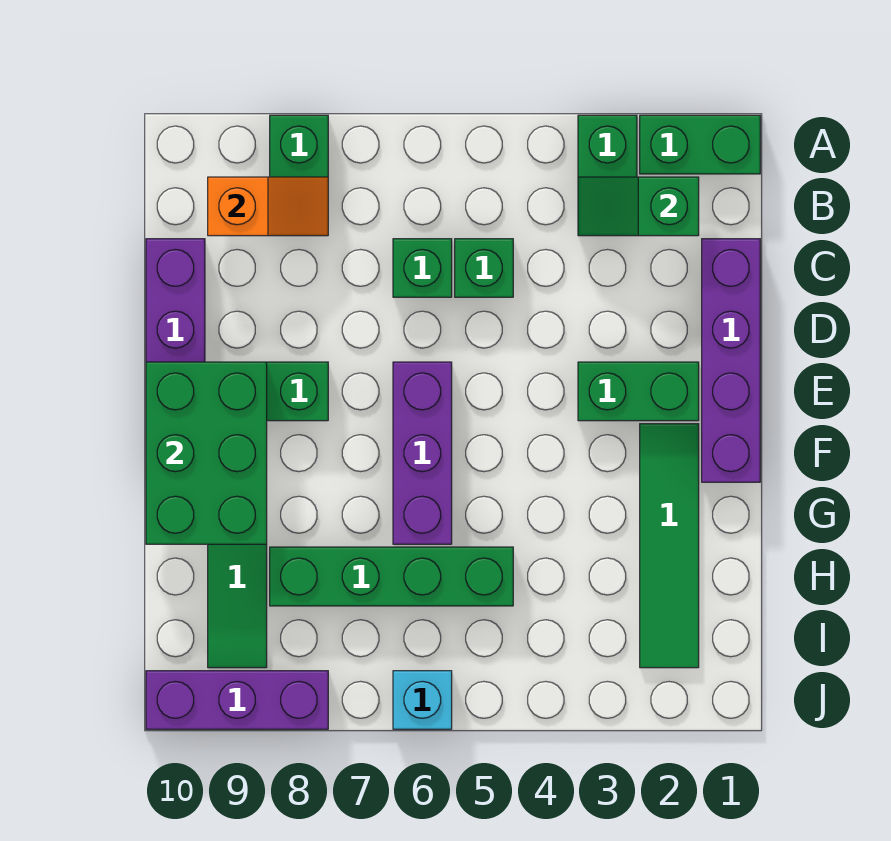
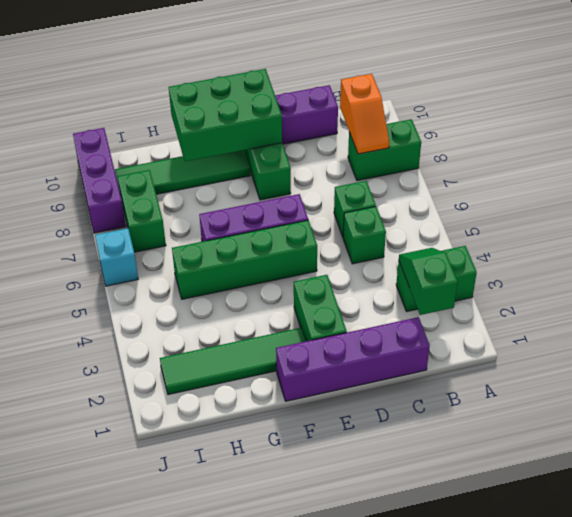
green brick A1:A2 level 1 -> green brick I7:I8 level 1
green brick H5:H8 level 1 -> green brick E5:H5 level 1

